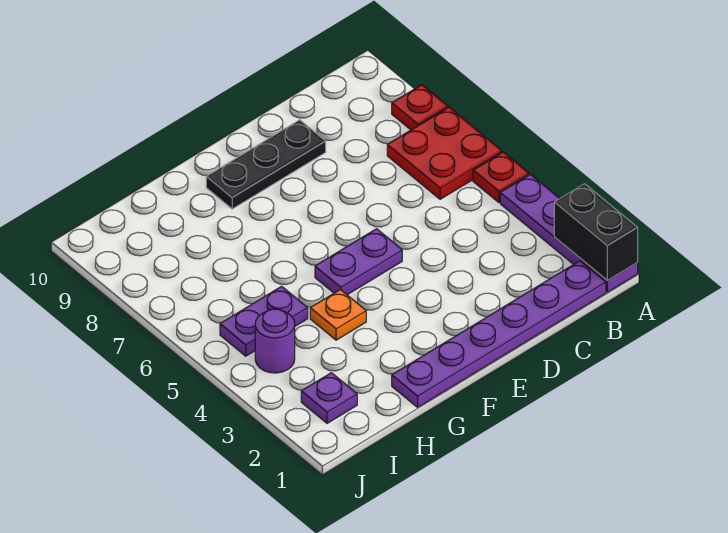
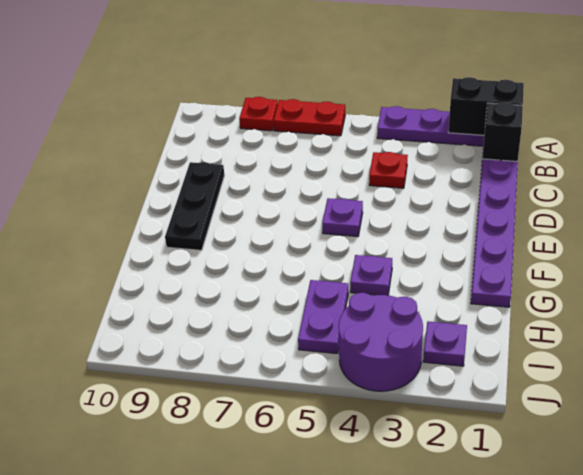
red plate A5 level 1 -> red plate C4 level 1
red plate A6:B7 level 1 -> red plate A6:A7 level 1
none -> black brick B1 level 2
purple plate E5:F5 level 1 -> purple plate E5 level 1
orange plate G4 level 1 -> purple plate G4 level 1
purple round brick I4 level 1 -> purple round brick I3:J4 level 1

